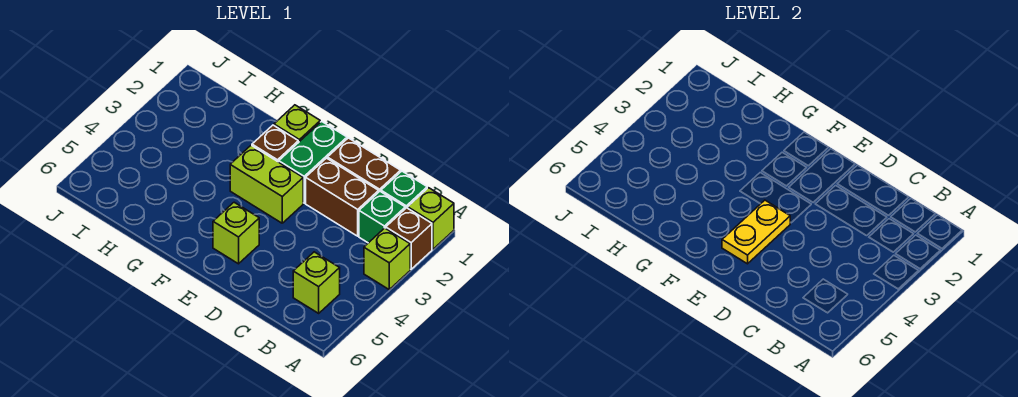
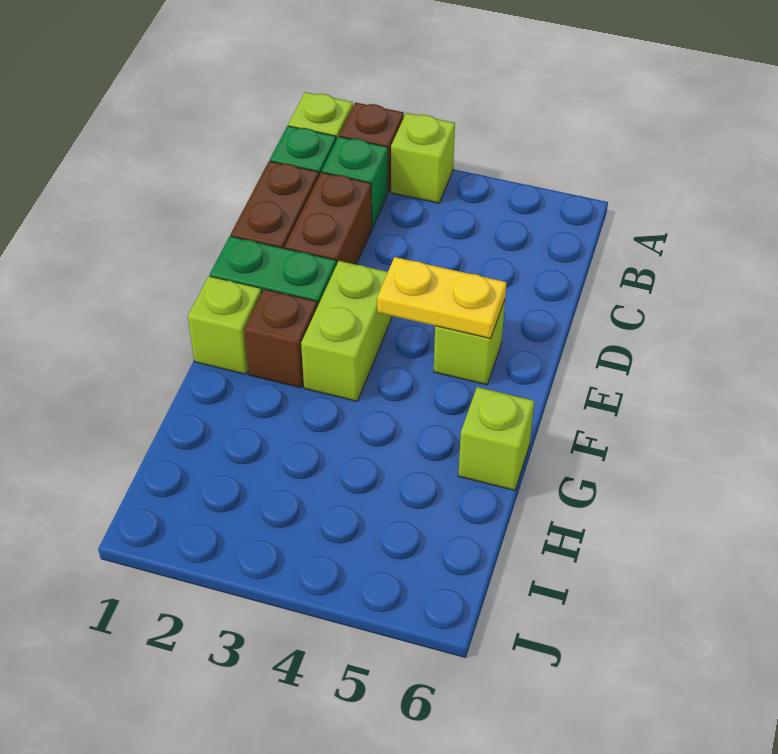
lime brick B5 level 1 -> lime brick G6 level 1

